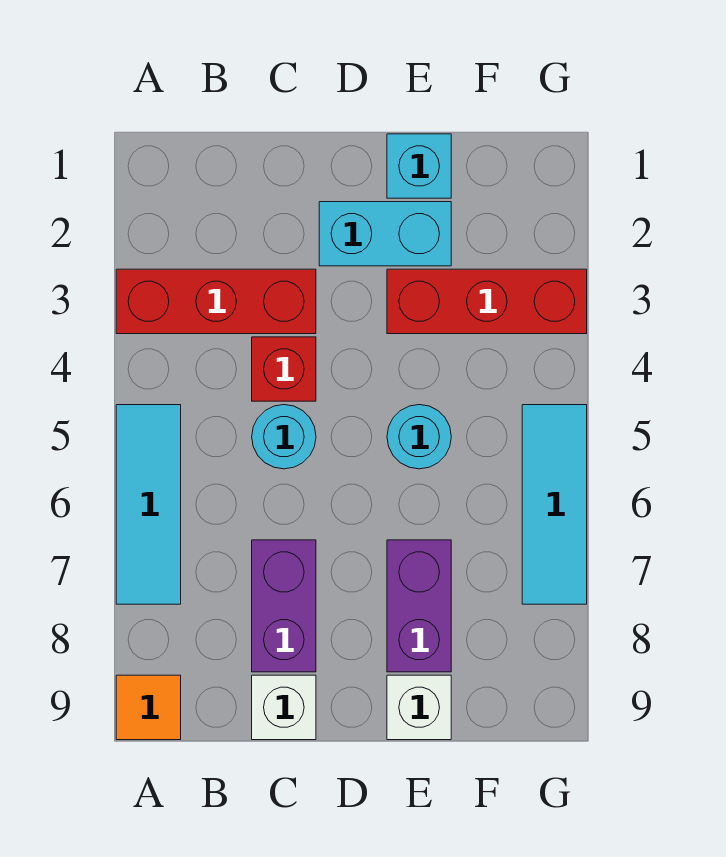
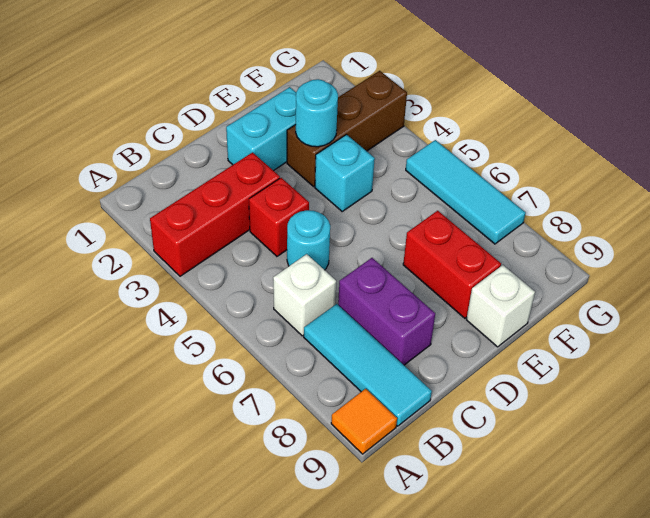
cyan tile A5:A7 level 1 -> cyan tile B7:B9 level 1
white brick C9 level 1 -> white brick B6 level 1
cyan brick E1 level 1 -> cyan brick E4 level 1
red brick E3:G3 level 1 -> brown brick E3:G3 level 1
cyan round brick E5 level 1 -> cyan round brick E3 level 2
purple brick E7:E8 level 1 -> red brick E7:E8 level 1

